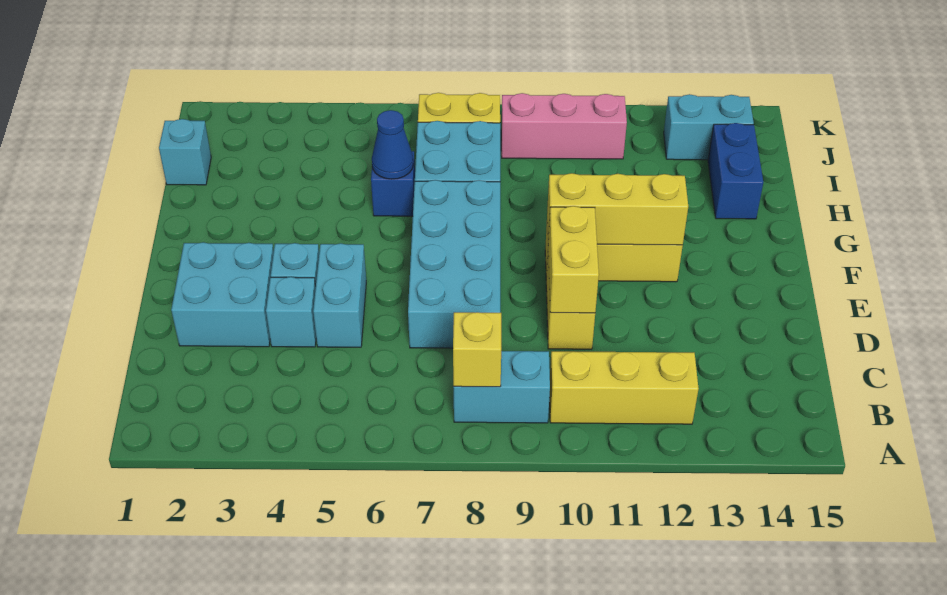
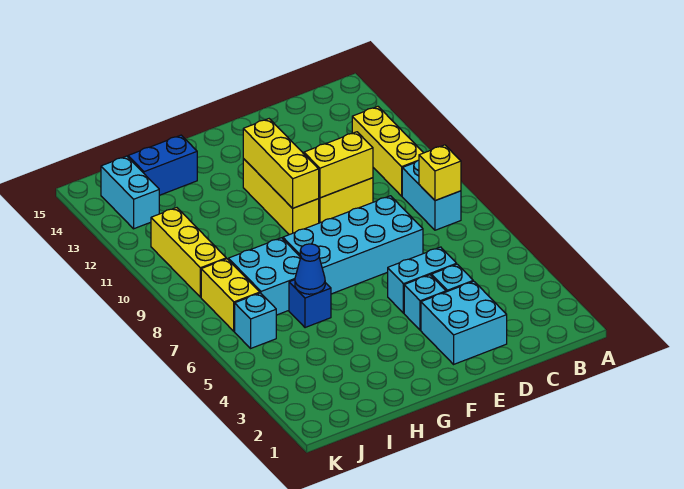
cyan brick I1 level 1 -> cyan brick J6 level 1
pink brick J9:J11 level 1 -> yellow brick J9:J11 level 1

